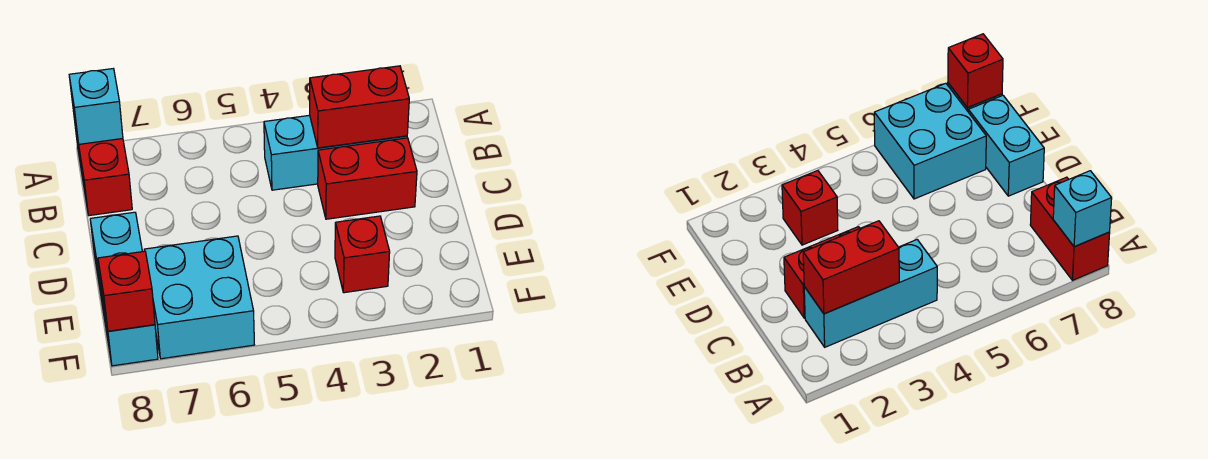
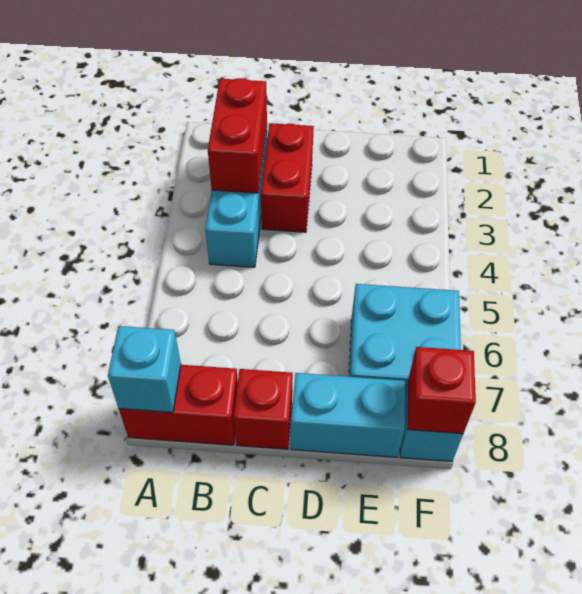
red brick E3 level 1 -> red brick C8 level 1

